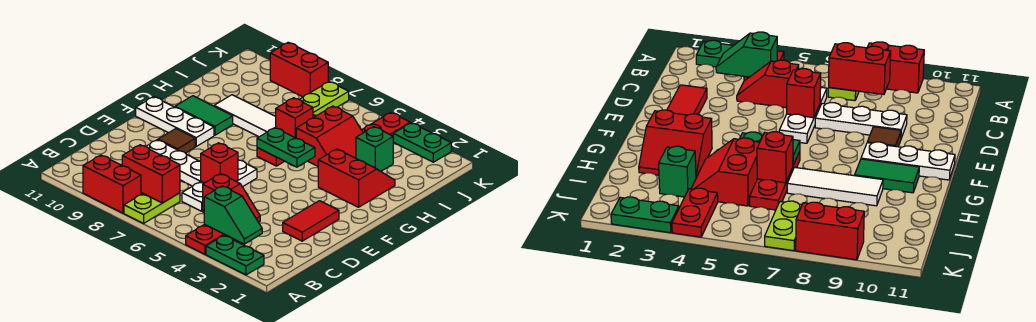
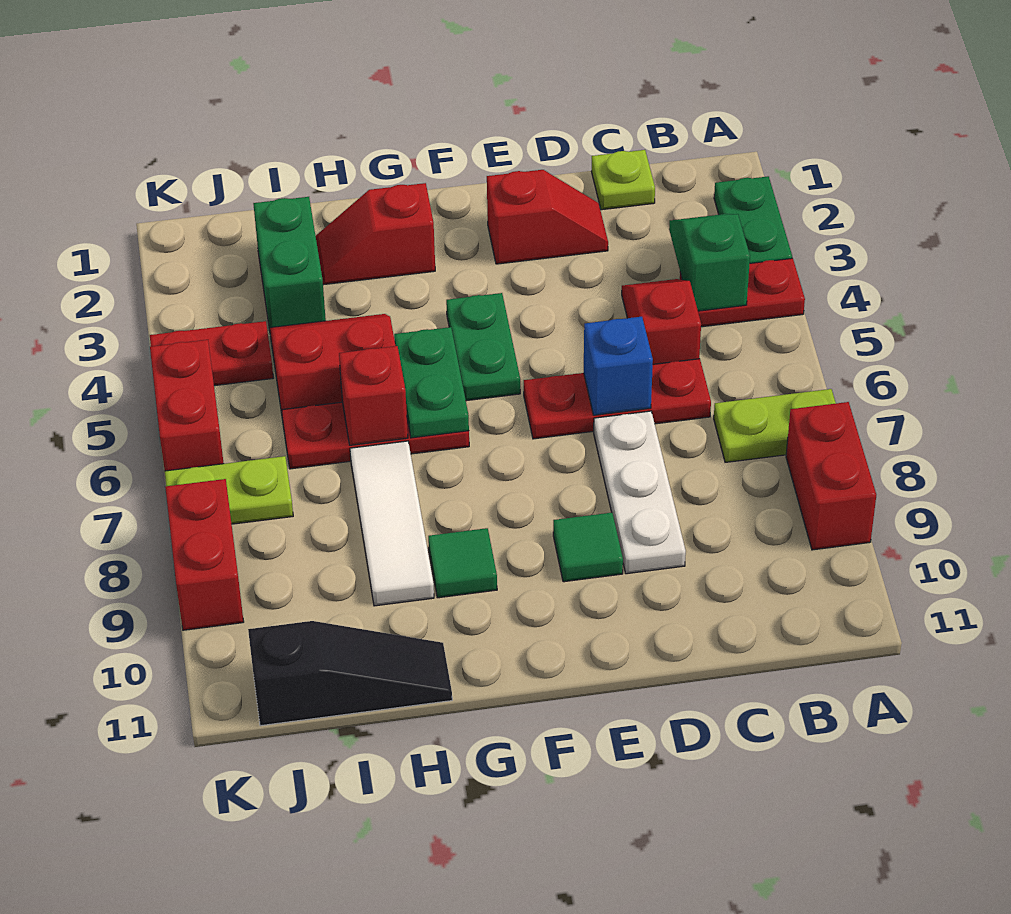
red brick B7:B8 level 2 -> red brick K5:K6 level 1
none -> lime plate C1 level 1
white plate C6:E6 level 1 -> red plate C6:E6 level 1
red tile D2:E2 level 1 -> red slope D2:E2 level 1 top E
red brick D6 level 2 -> blue brick D6 level 2
brown tile E9 level 1 -> green tile E9 level 1
white plate F9:F11 level 1 -> none
red slope G2:H3 level 1 top G -> red slope G2:H2 level 1 top G
green tile G9:G10 level 1 -> green tile G9 level 1
none -> black slope H11:J11 level 1 top J
green brick I3 level 1 -> green brick I2:I3 level 1
green plate K2:K3 level 1 -> green plate F4:F5 level 1

